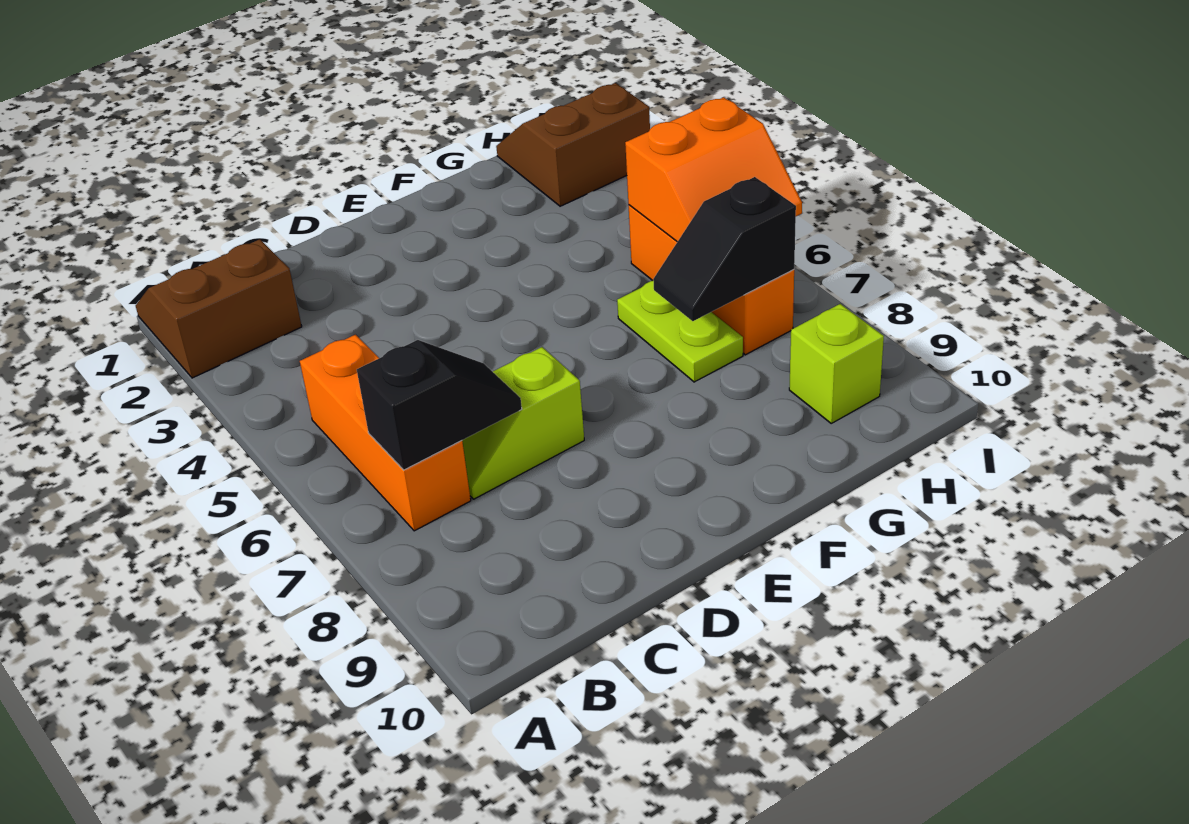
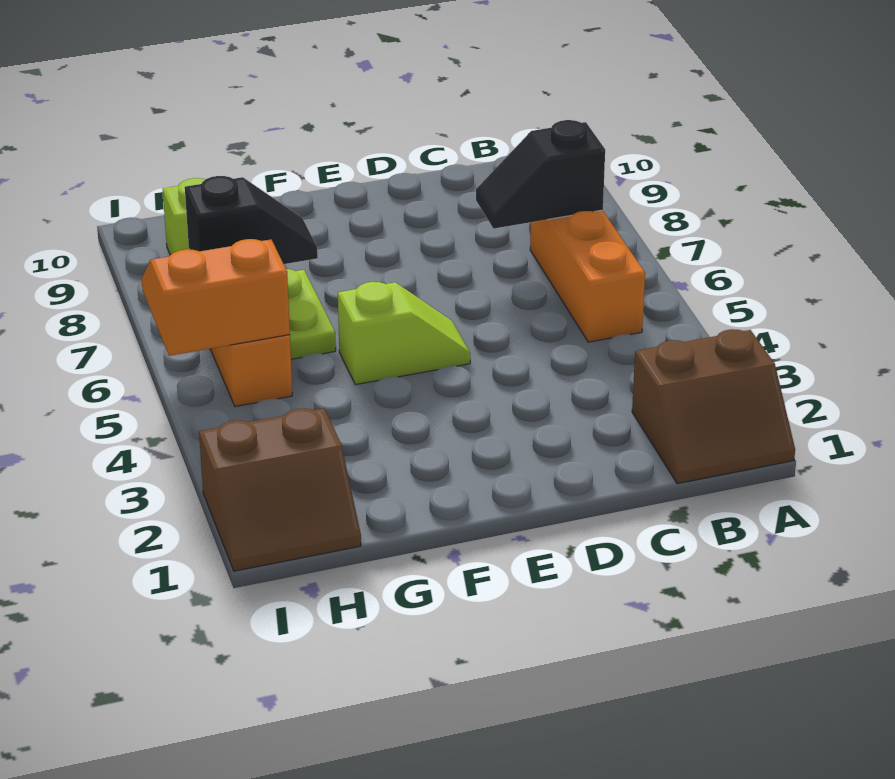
lime slope C7:D7 level 1 top D -> lime slope E5:F5 level 1 top F

